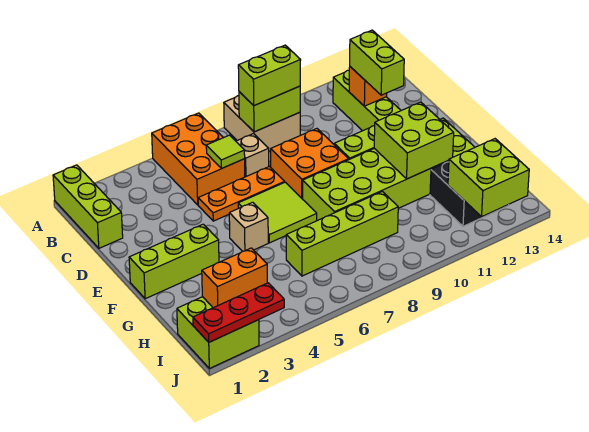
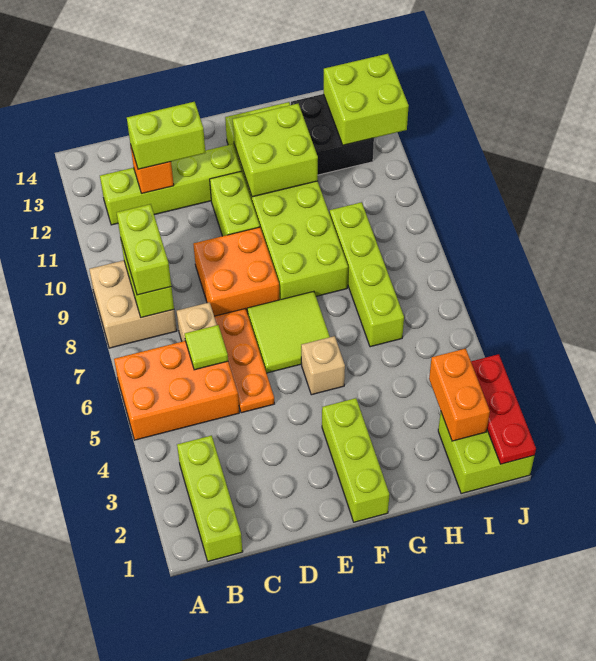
lime brick A1:C1 level 1 -> lime brick B1:B3 level 1

